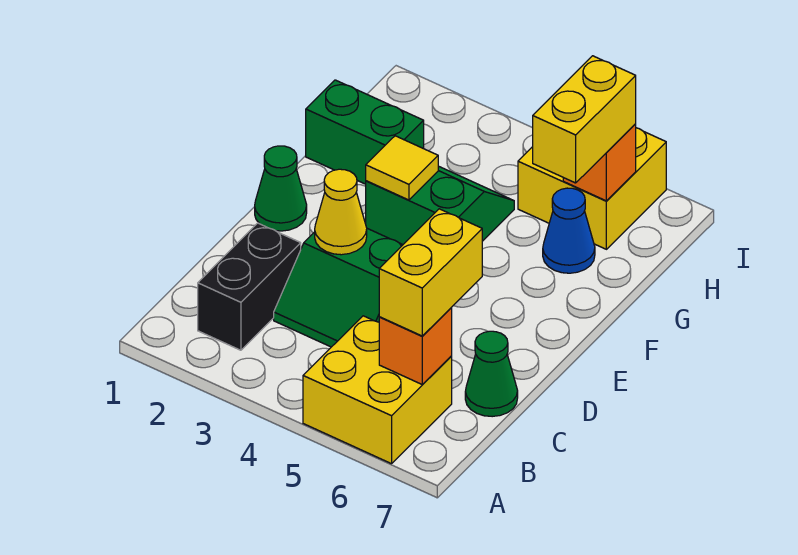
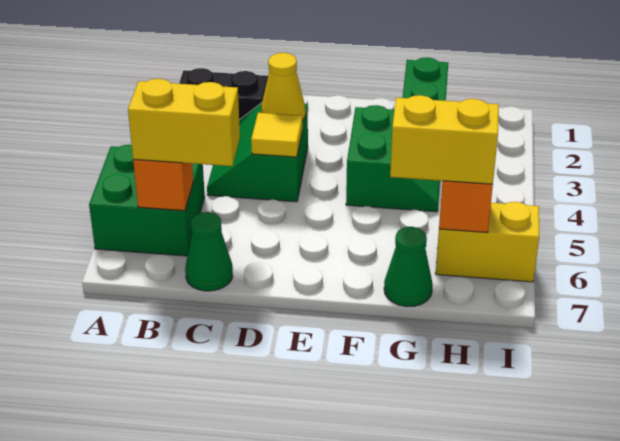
yellow brick A5:B6 level 1 -> green brick A5:B6 level 1
green cone E1 level 1 -> green cone G7 level 1
yellow tile F3 level 2 -> yellow tile D4 level 2
blue cone G6 level 1 -> none
yellow brick H5:I6 level 1 -> yellow brick H6:I6 level 1

